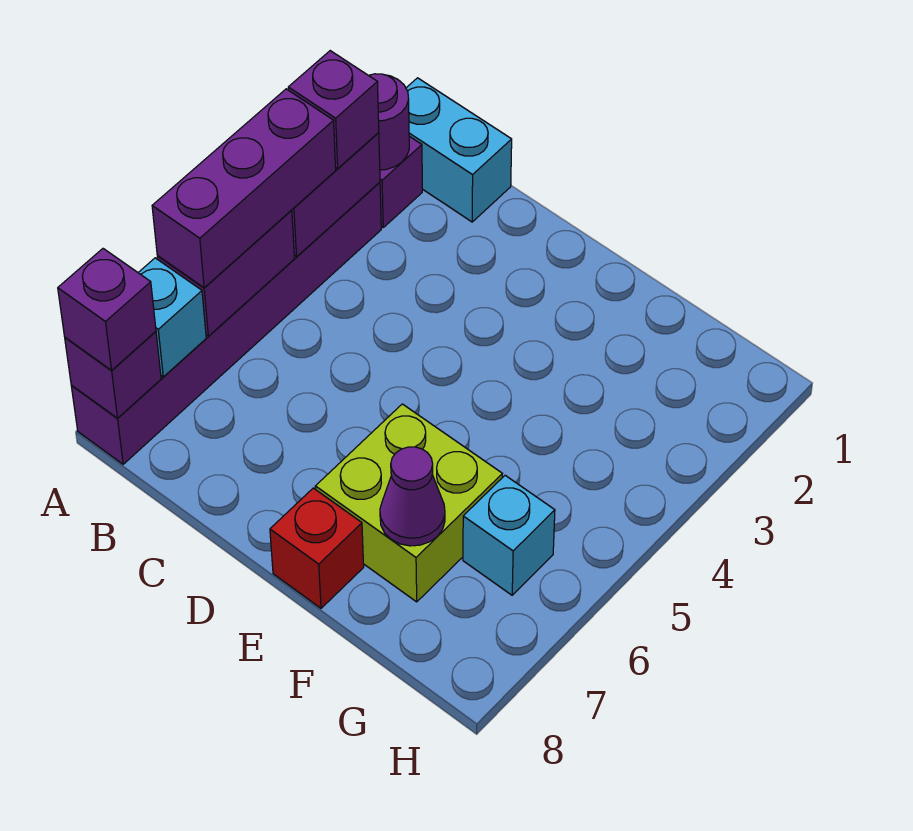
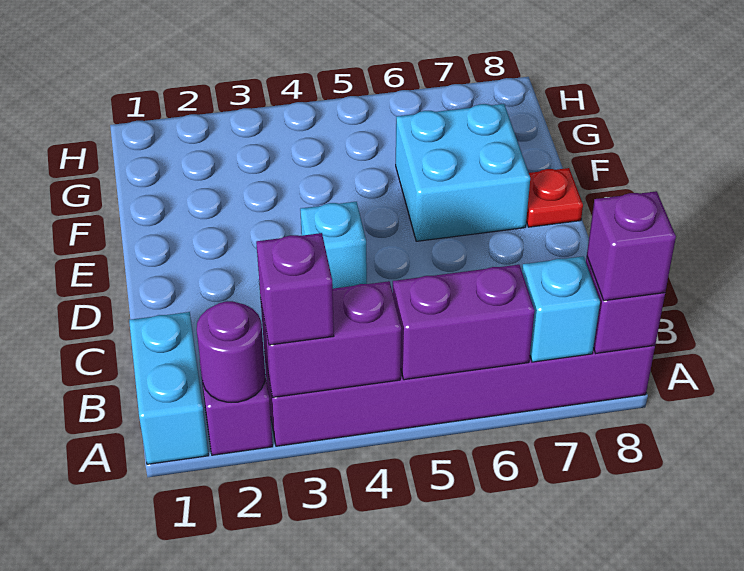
purple brick A4:A6 level 3 -> none
lime brick E6:F7 level 1 -> cyan brick E6:F7 level 1
red brick E8 level 1 -> red plate E8 level 1
purple cone F7 level 2 -> none
cyan brick G6 level 1 -> cyan brick D4 level 1

